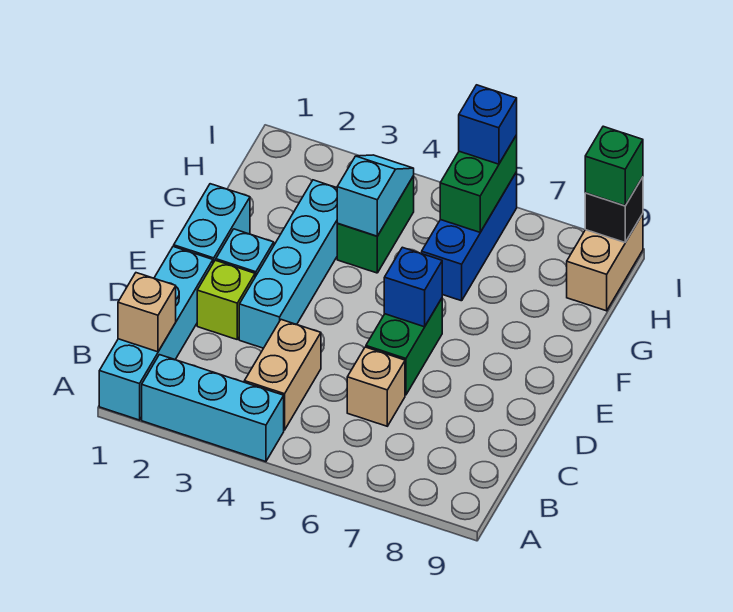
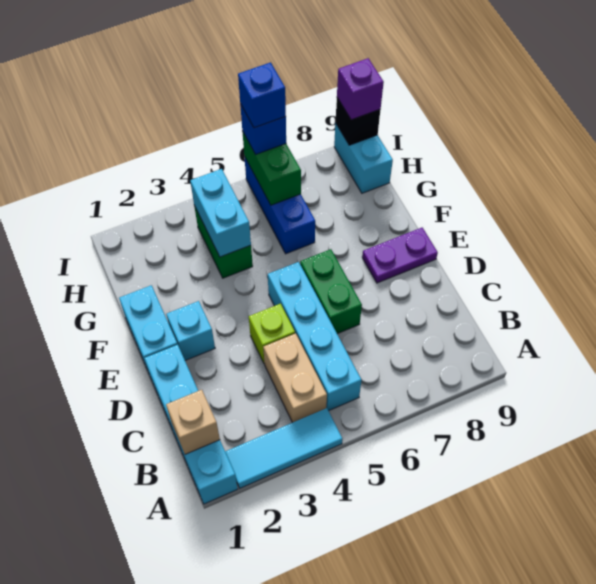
cyan brick A2:A4 level 1 -> cyan tile A2:A4 level 1
tan brick C6 level 1 -> none
lime brick D2 level 1 -> lime brick D4 level 1
cyan brick D3:G3 level 1 -> cyan brick B5:E5 level 1
blue brick E6 level 2 -> blue brick I6 level 4
none -> purple plate E8:E9 level 1
cyan slope G4:H4 level 2 top G -> cyan brick G4:H4 level 2
tan brick H9:I9 level 1 -> cyan brick H9:I9 level 1
green brick I9 level 3 -> purple brick I9 level 3

